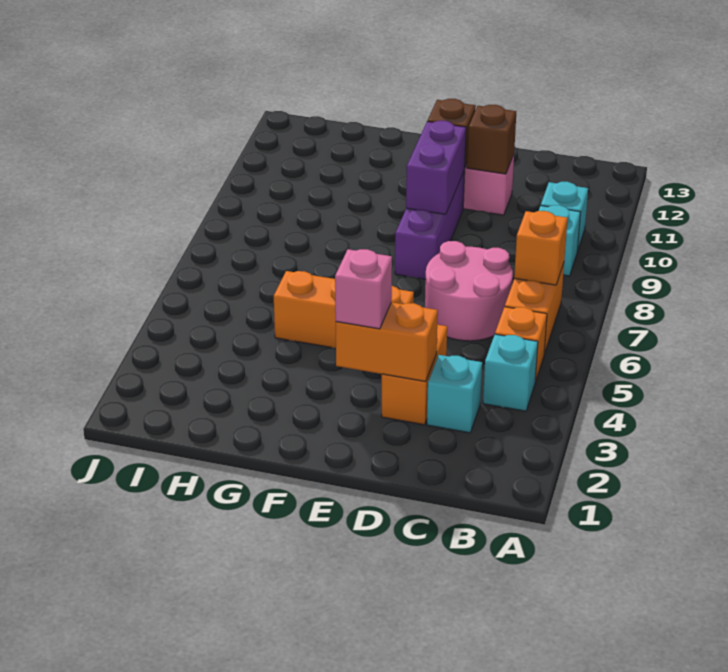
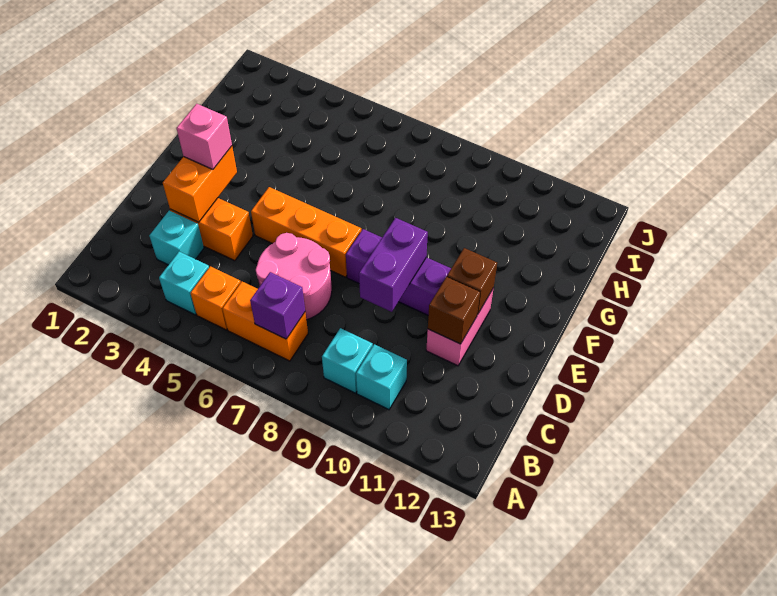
orange brick B7 level 2 -> purple brick B7 level 2
orange brick E5:G5 level 1 -> orange brick E5:E7 level 1
purple brick E9:E10 level 2 -> purple brick D9:E9 level 2

